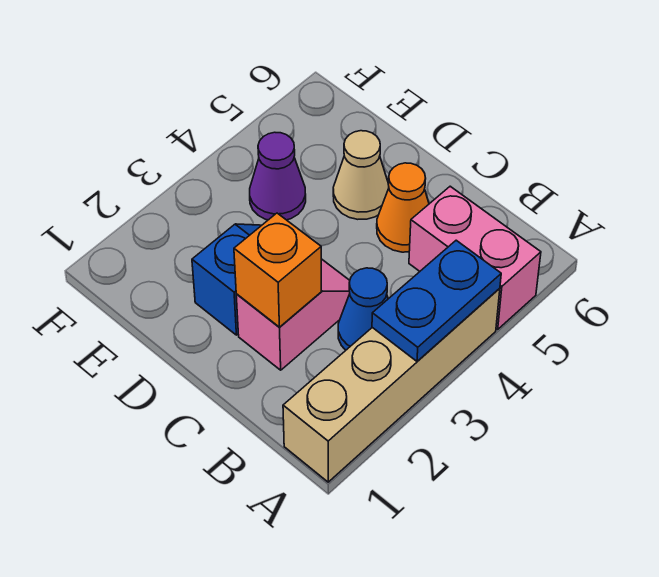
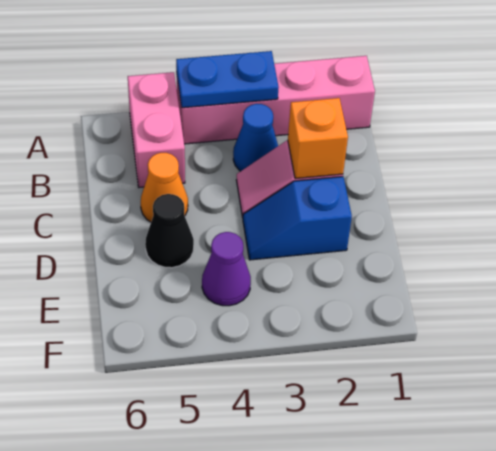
tan brick A1:A4 level 1 -> pink brick A1:A4 level 1
tan cone D5 level 1 -> black cone D5 level 1

